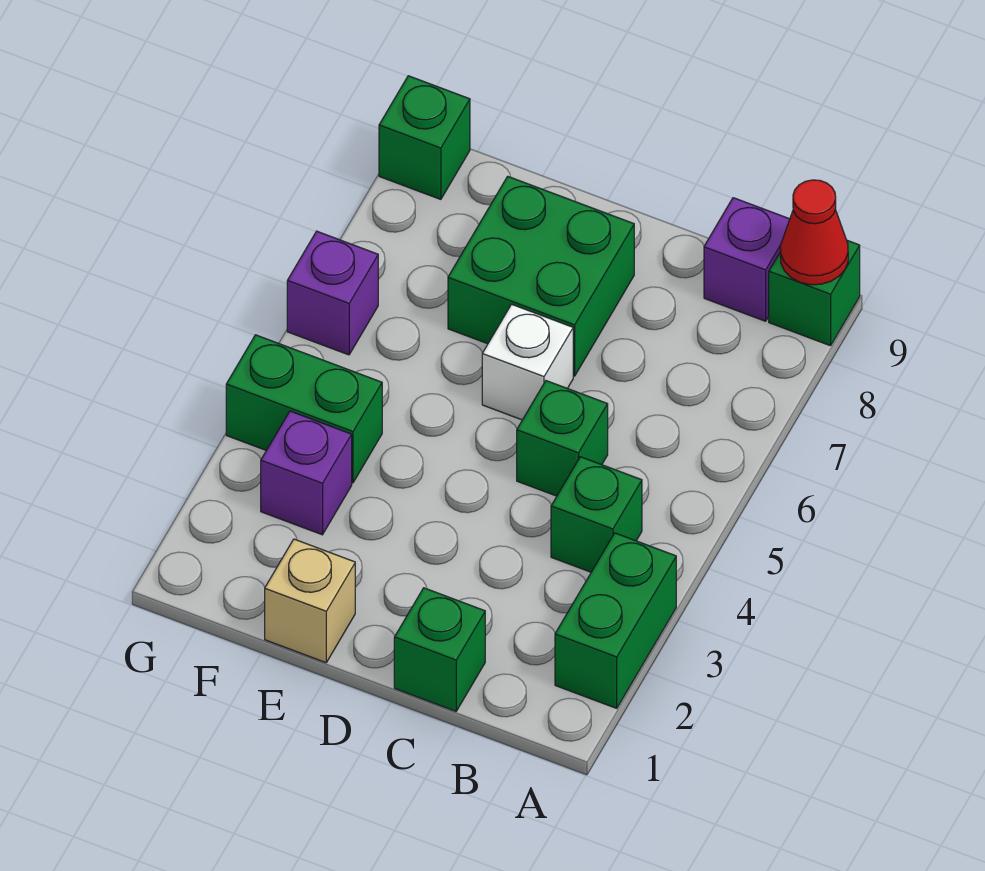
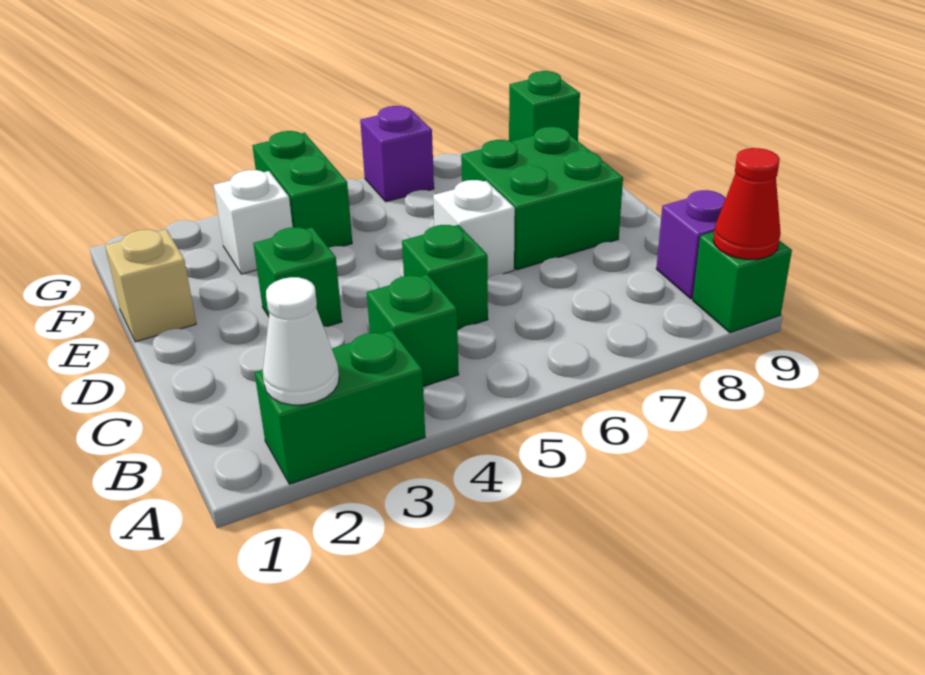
none -> white cone A2 level 2
green brick C1 level 1 -> green brick D3 level 1
purple brick F3 level 1 -> white brick F3 level 1

